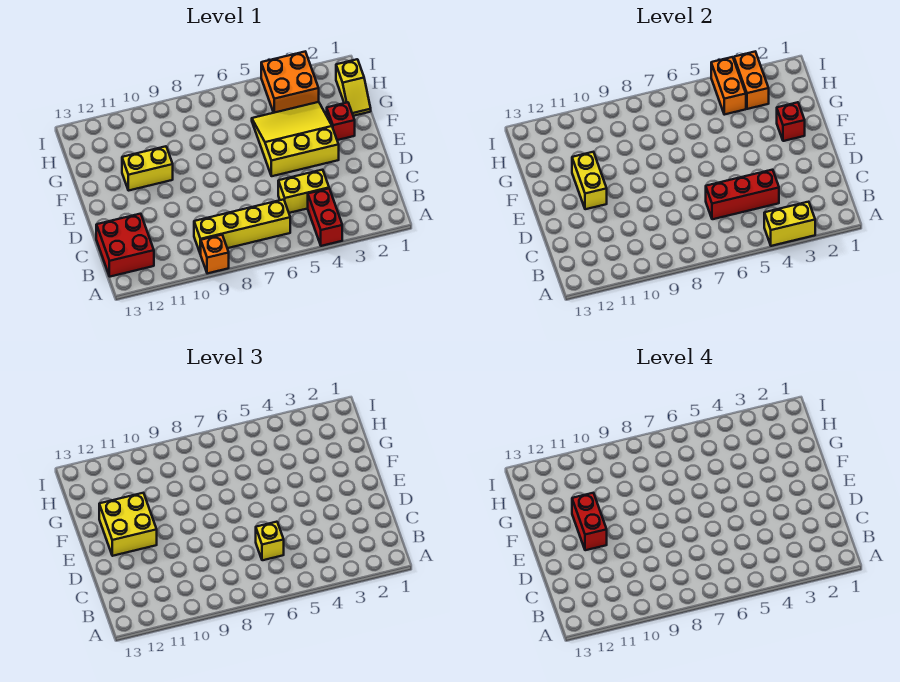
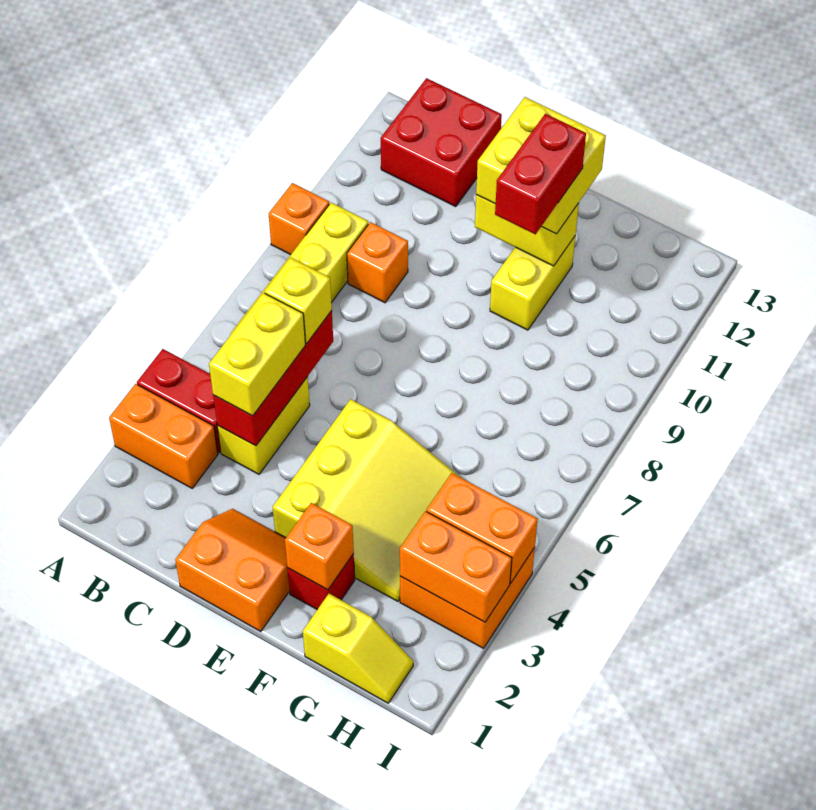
none -> orange brick A3:B3 level 1
yellow brick A3:A4 level 2 -> yellow brick C4:C5 level 3
none -> orange brick C9 level 1
none -> orange slope D1:E2 level 1 top 1
red brick E11:F11 level 4 -> red brick F10:F11 level 4
red brick F2 level 2 -> orange brick F2 level 2
yellow slope G1:H1 level 1 top H -> yellow slope G1:H1 level 1 top G

